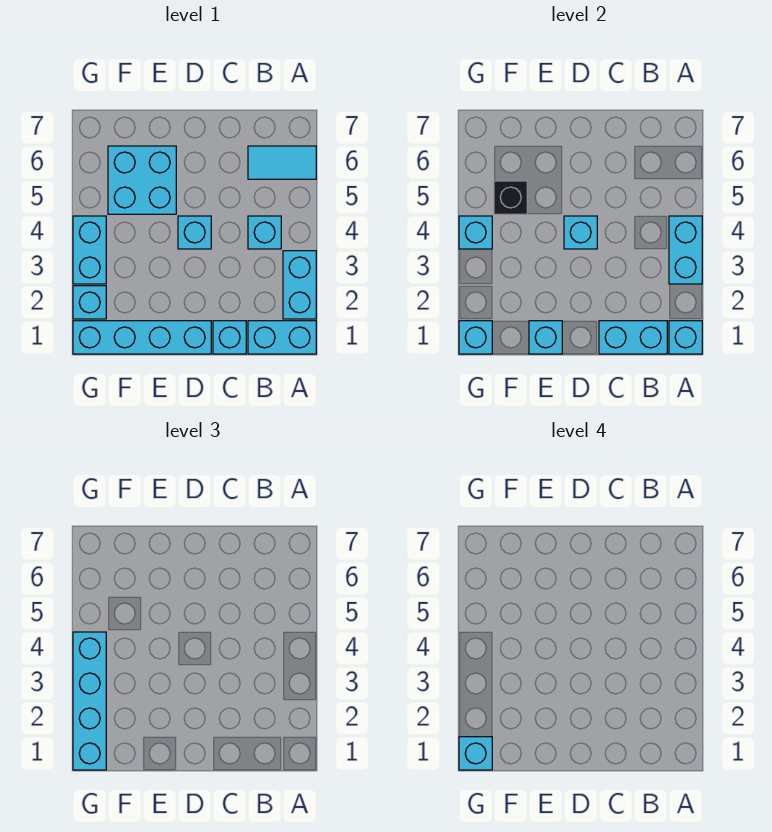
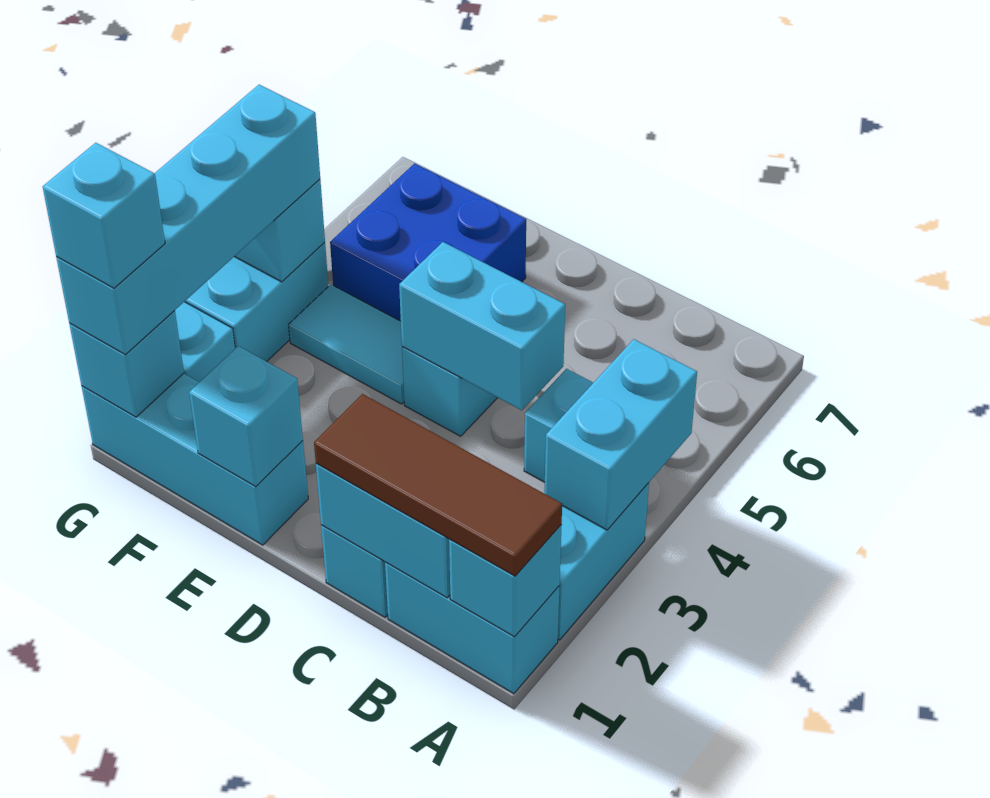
none -> brown tile A1:C1 level 3
cyan tile A6:B6 level 1 -> cyan tile E4:F4 level 1
cyan brick D1:G1 level 1 -> cyan brick E1:G1 level 1
cyan brick D4 level 2 -> cyan brick C4:D4 level 2
cyan brick E5:F6 level 1 -> blue brick E5:F6 level 1
black brick F5 level 2 -> none

